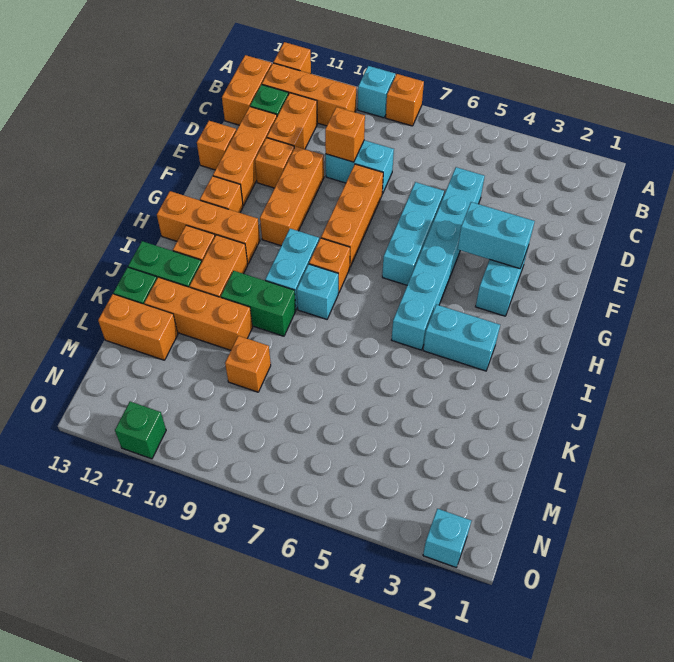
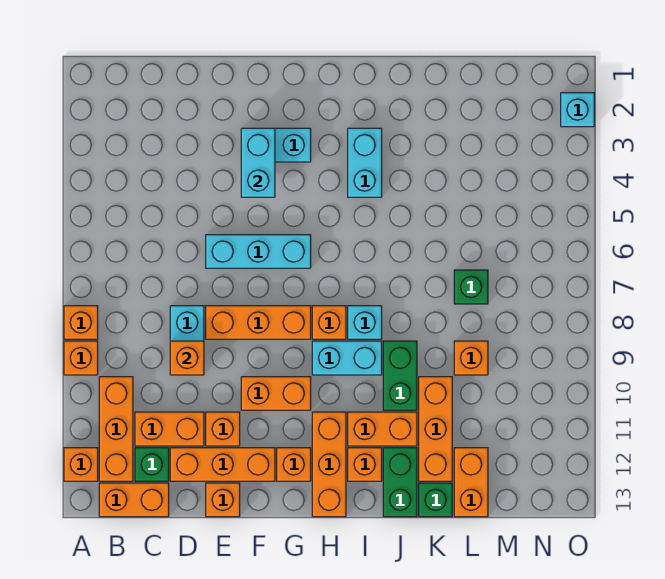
cyan brick A9 level 1 -> orange brick A9 level 1
cyan brick D5:I5 level 1 -> none
orange brick E10:G10 level 1 -> orange brick F10:G10 level 1
green brick O11 level 1 -> green brick L7 level 1

